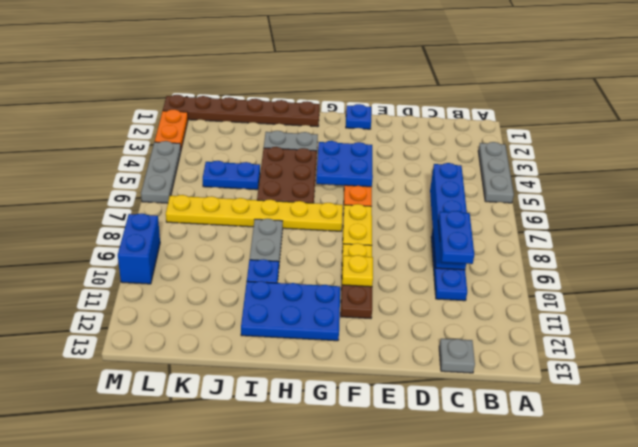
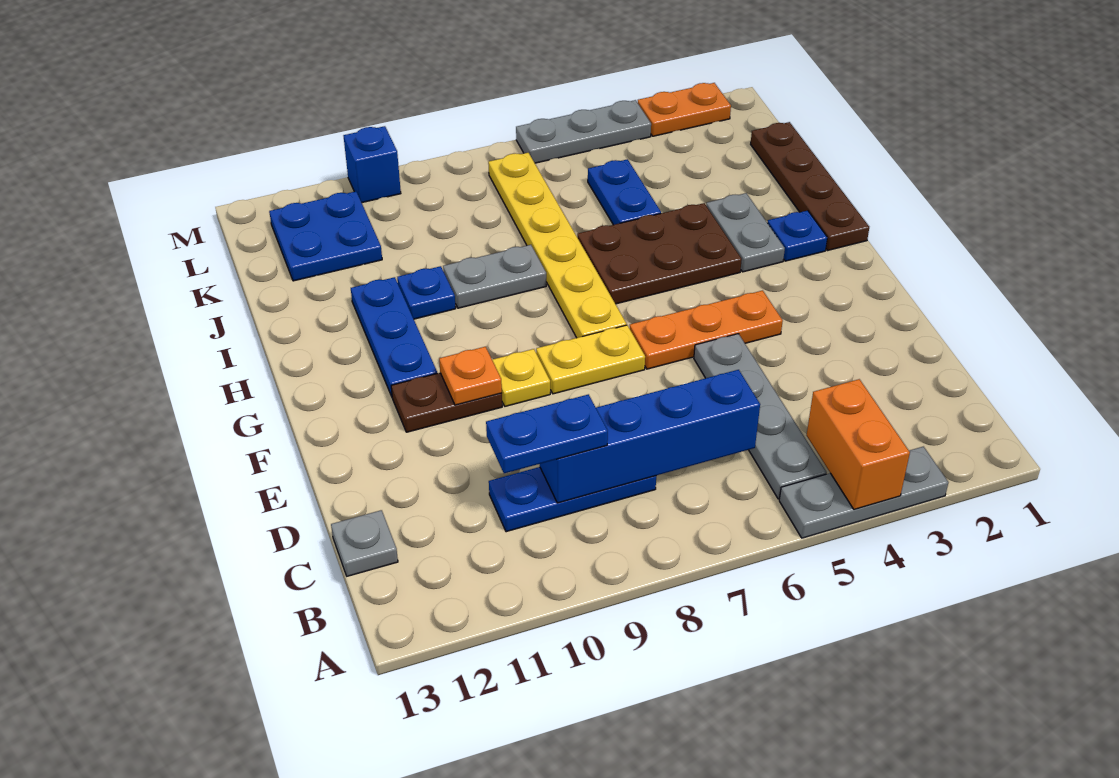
none -> orange brick A4:B4 level 2
none -> grey plate B5:E5 level 1
blue plate F1 level 1 -> blue plate H2 level 1
blue plate F4:G5 level 2 -> blue plate K11:L12 level 1
yellow plate F10 level 2 -> orange plate F10 level 2
blue plate G11:I12 level 1 -> blue plate G11:I11 level 1
brown plate H1:M1 level 1 -> brown plate H1:K1 level 1
blue brick M9:M10 level 1 -> blue brick M10 level 1

